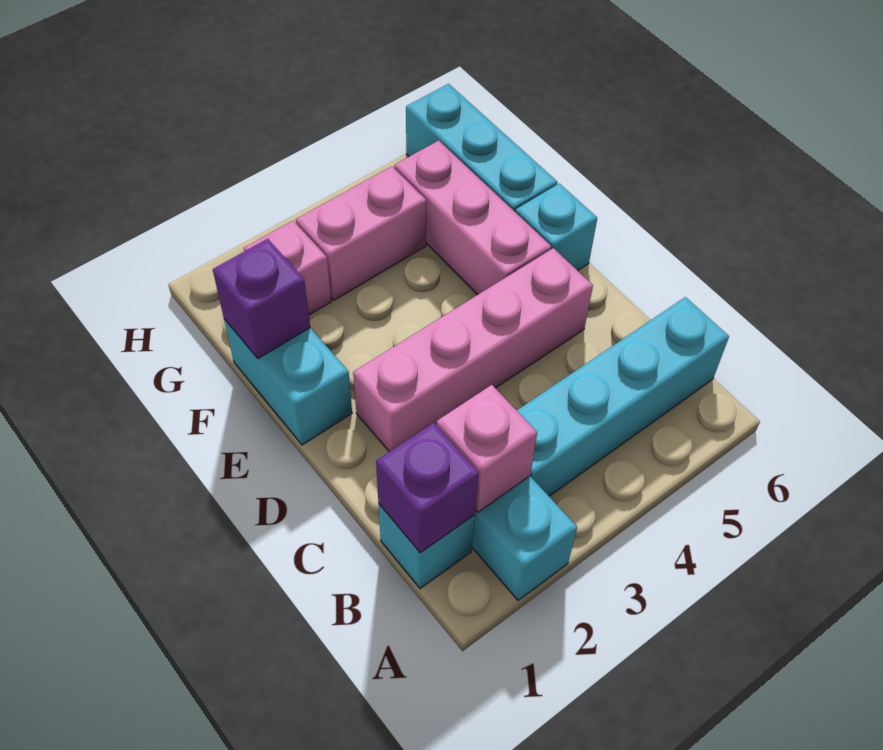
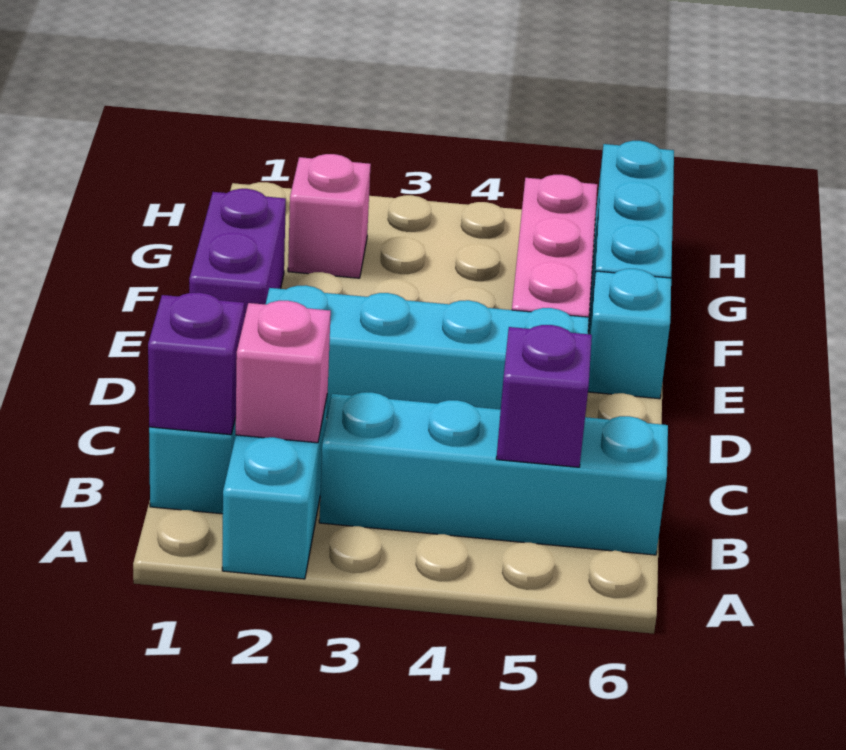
pink brick D2:D5 level 1 -> cyan brick D2:D5 level 1
cyan brick E1:F1 level 1 -> purple brick E1:F1 level 1
purple brick F1 level 2 -> purple brick B5 level 2
pink brick G3:G4 level 1 -> none

